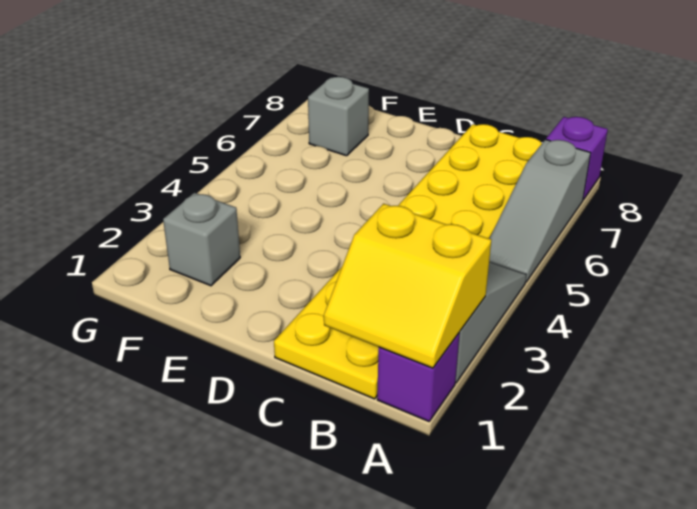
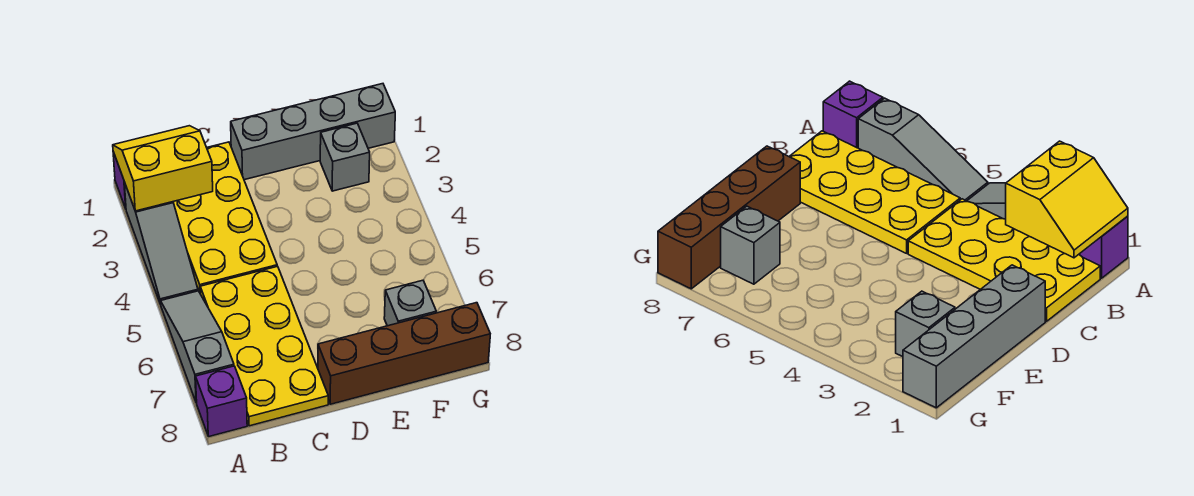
none -> grey brick D1:G1 level 1
none -> brown brick D8:G8 level 1

